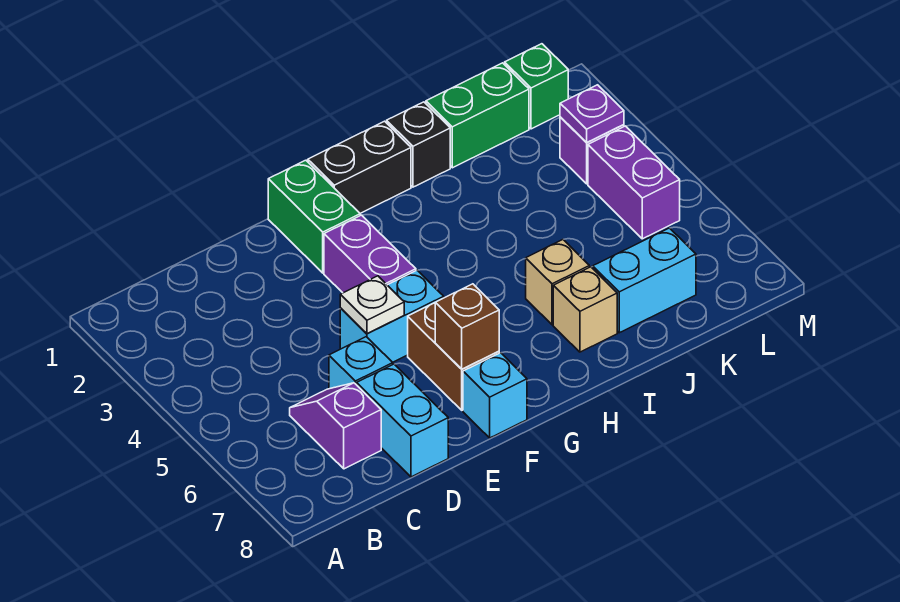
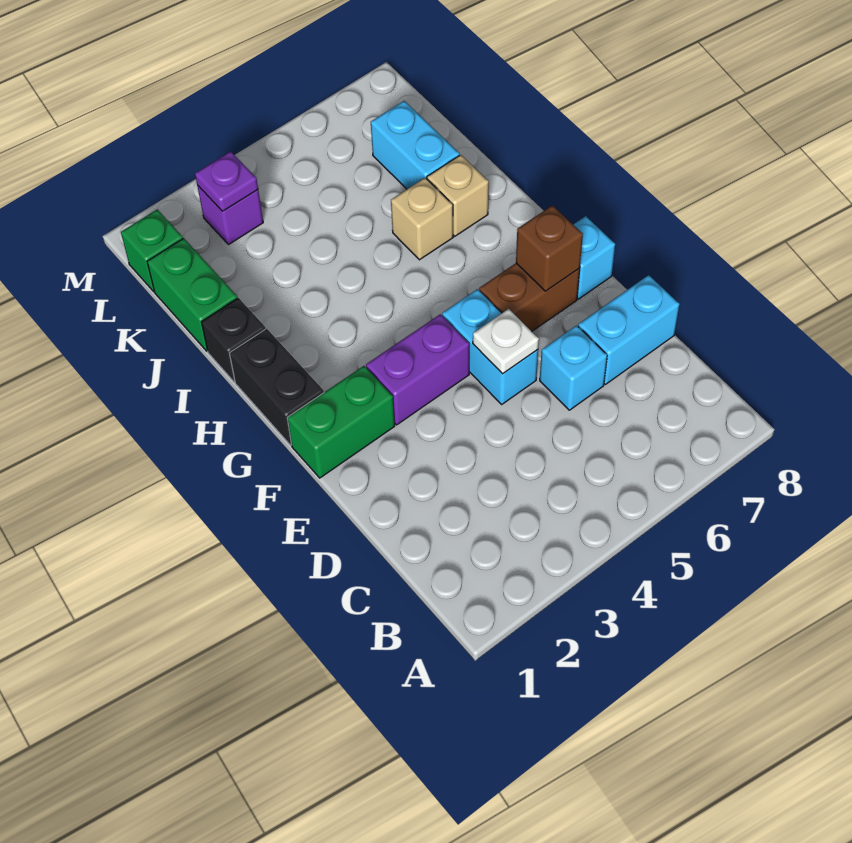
purple slope C6:C7 level 1 top 7 -> none
purple brick L4:L5 level 1 -> none

